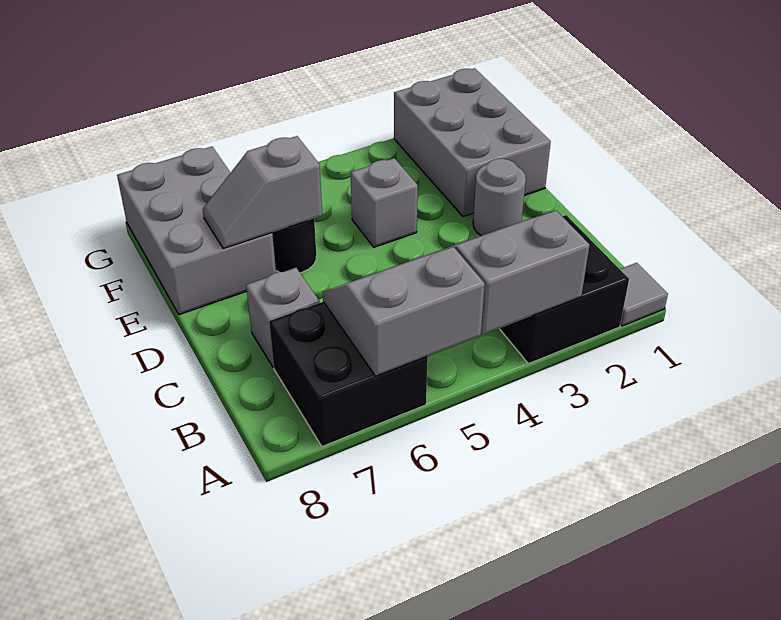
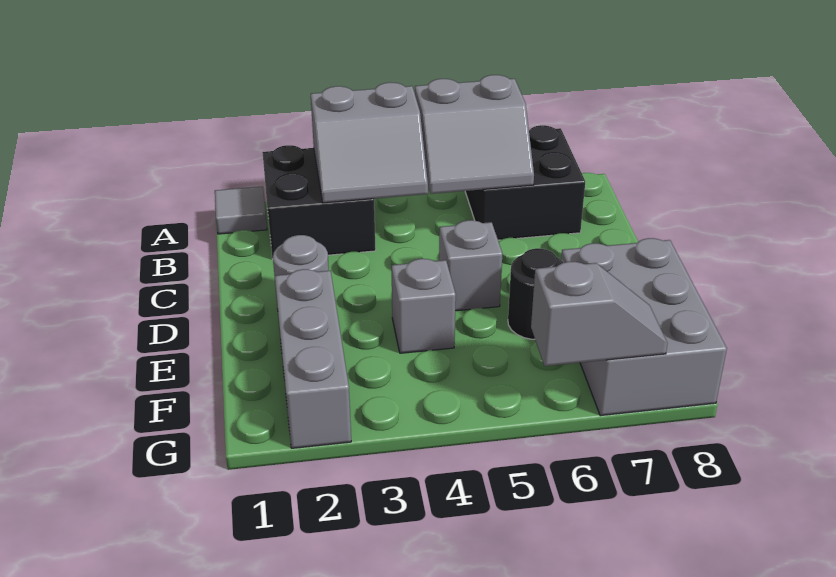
grey brick C7 level 1 -> grey brick D5 level 1
grey brick E1:G2 level 1 -> grey brick E2:G2 level 1
grey slope E6:E7 level 2 top 6 -> grey slope G6:G7 level 2 top 6

